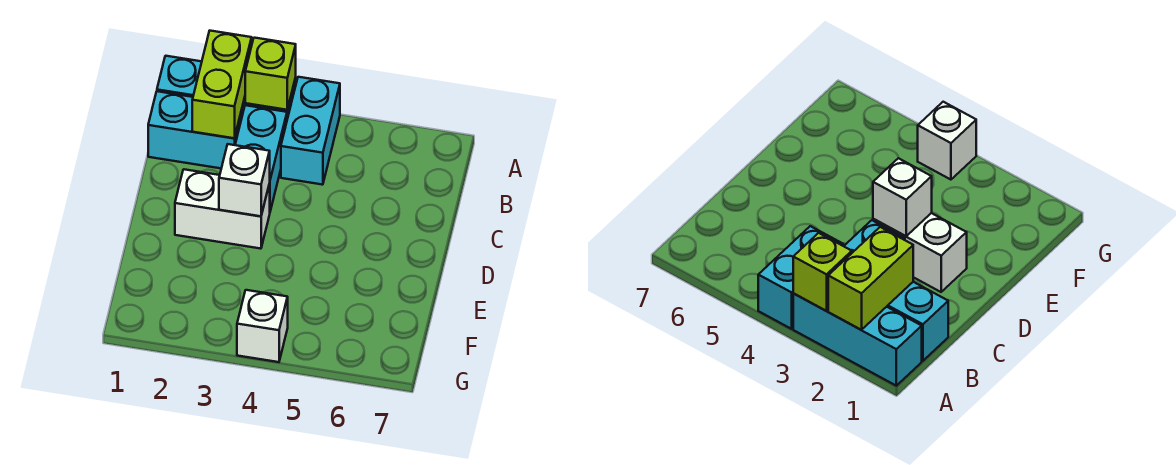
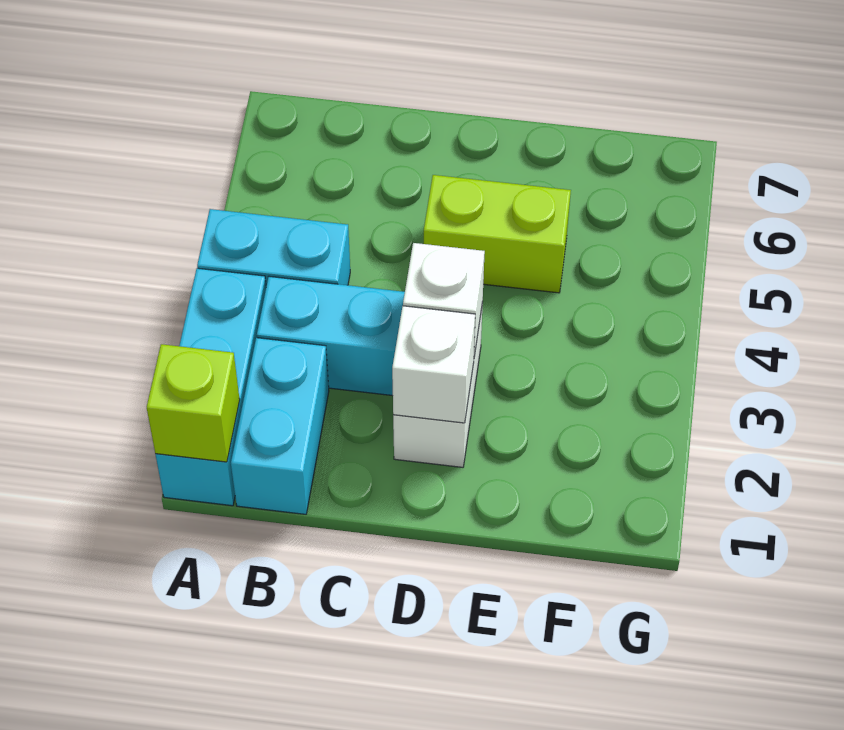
lime brick A2:B2 level 2 -> lime brick D5:E5 level 1
lime brick A3 level 2 -> lime brick A1 level 2
white brick G4 level 1 -> white brick D2 level 2

